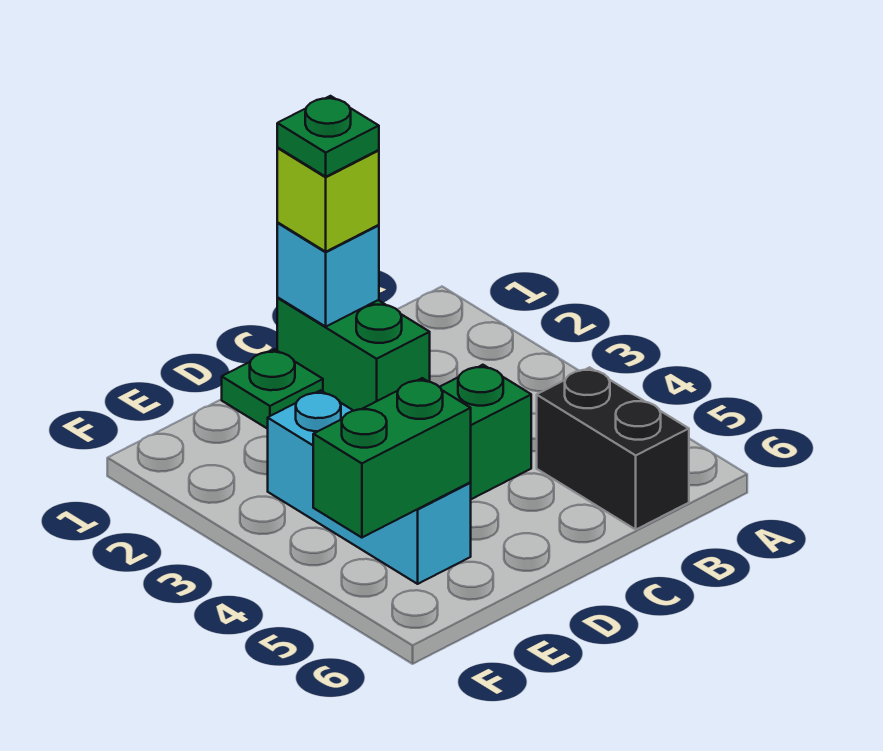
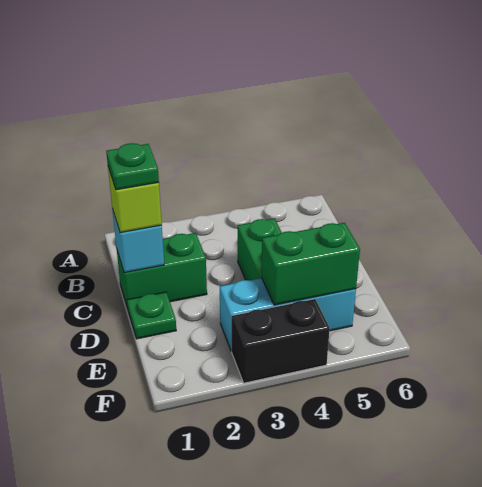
black brick B5:B6 level 1 -> black brick F3:F4 level 1
green brick E5:F5 level 2 -> green brick E4:E5 level 2

